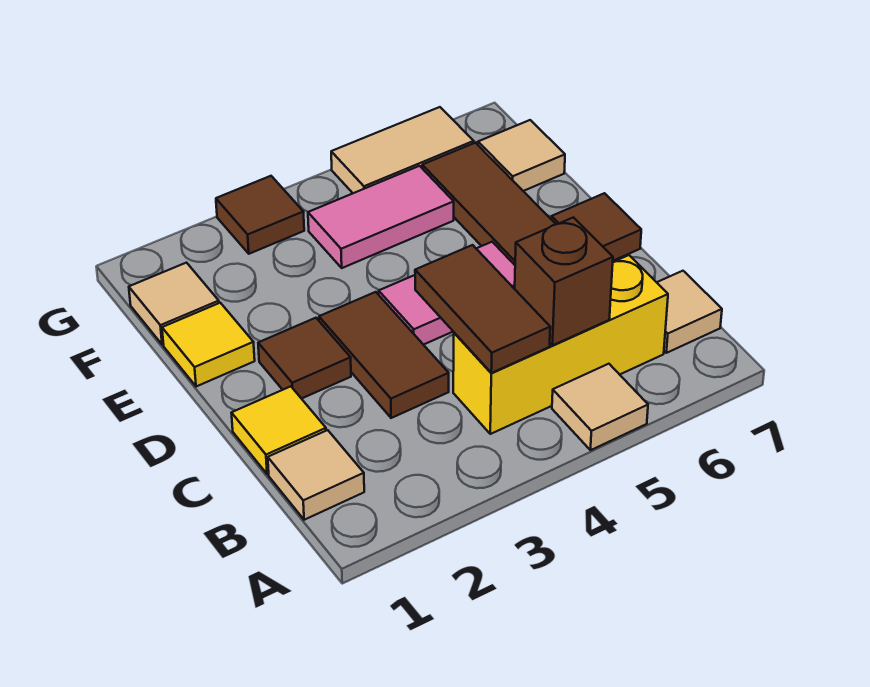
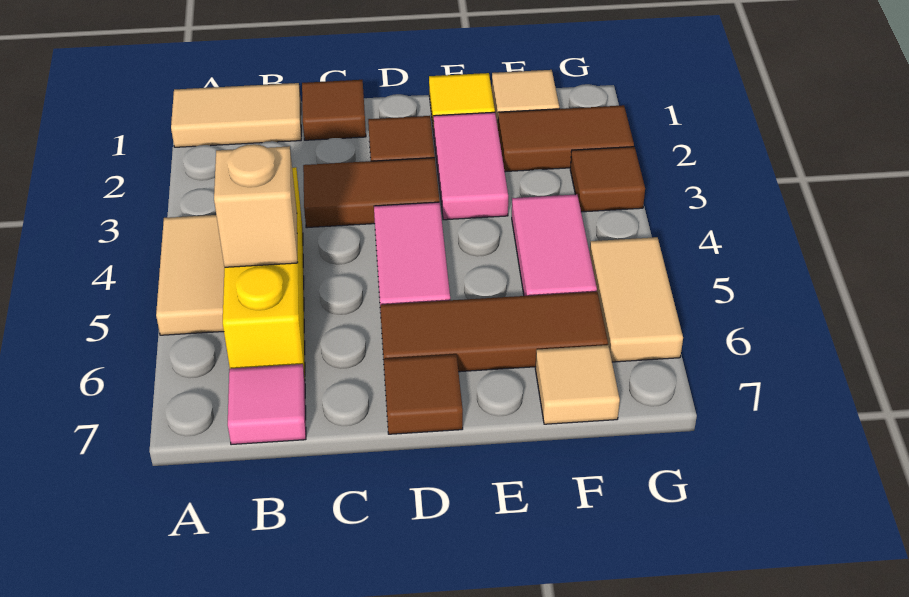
tan tile A5 level 1 -> tan tile A4:A5 level 1
tan tile B1 level 1 -> tan tile A1:B1 level 1
brown tile B4:C4 level 2 -> brown tile F2:G2 level 1
brown brick B5 level 2 -> tan brick B5 level 2
tan tile B7 level 1 -> pink tile B7 level 1
yellow tile C1 level 1 -> brown tile C1 level 1
none -> pink tile E2:E3 level 1

